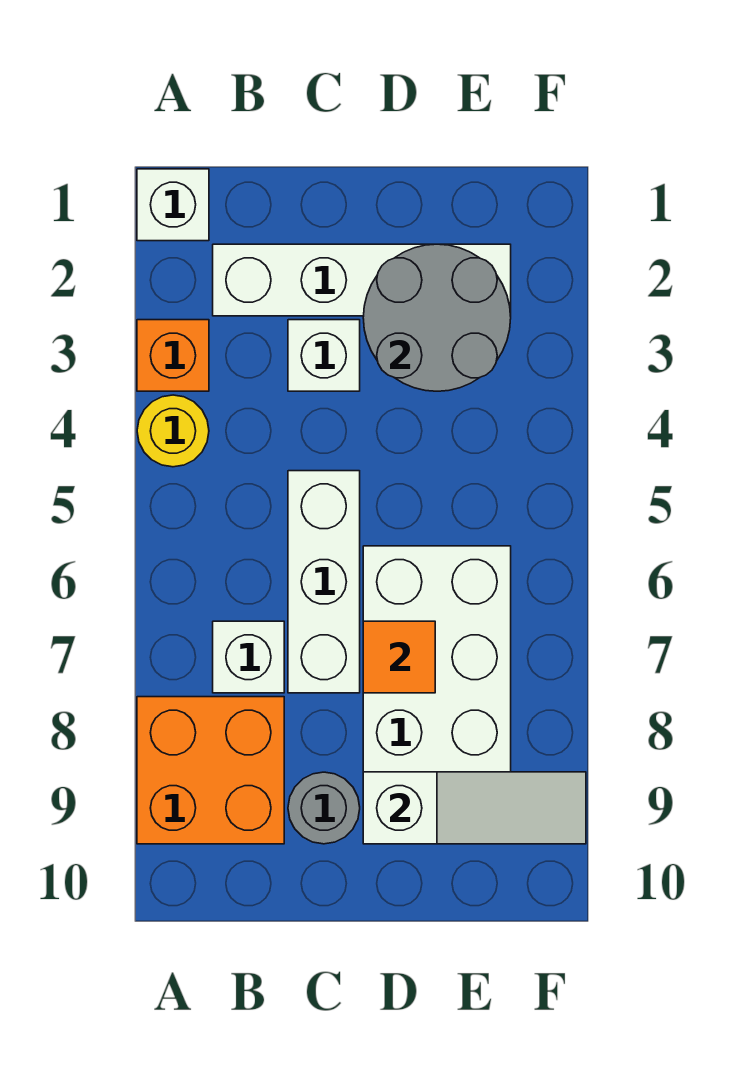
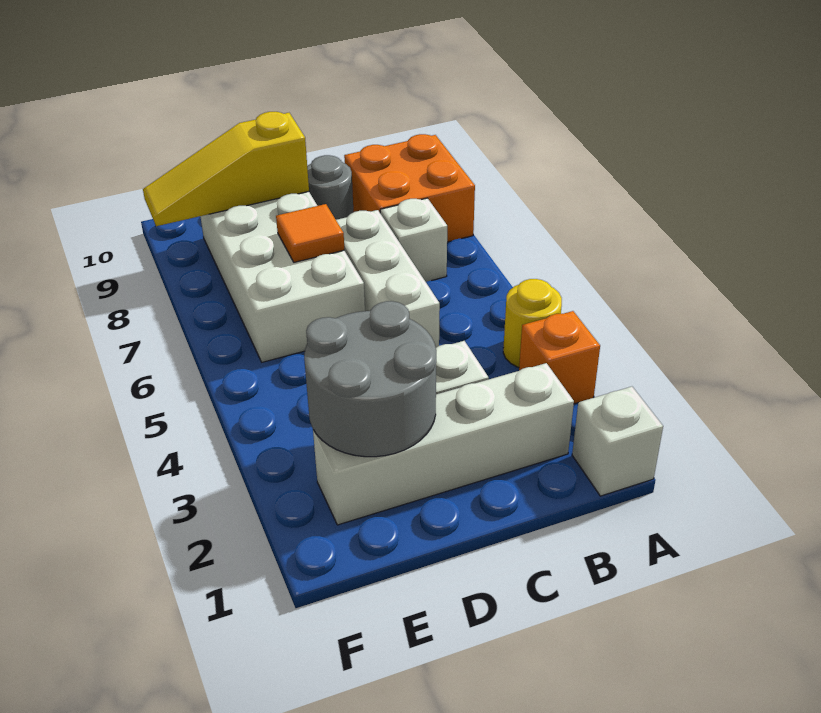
white slope D9:F9 level 2 top D -> yellow slope D9:F9 level 2 top D

